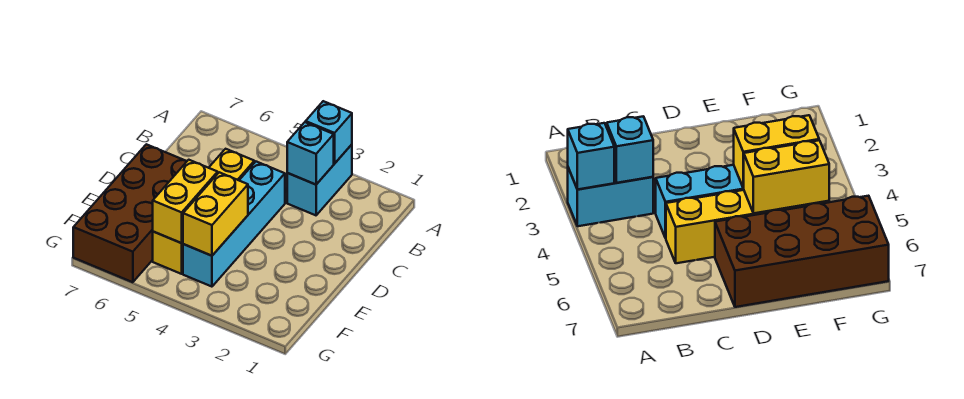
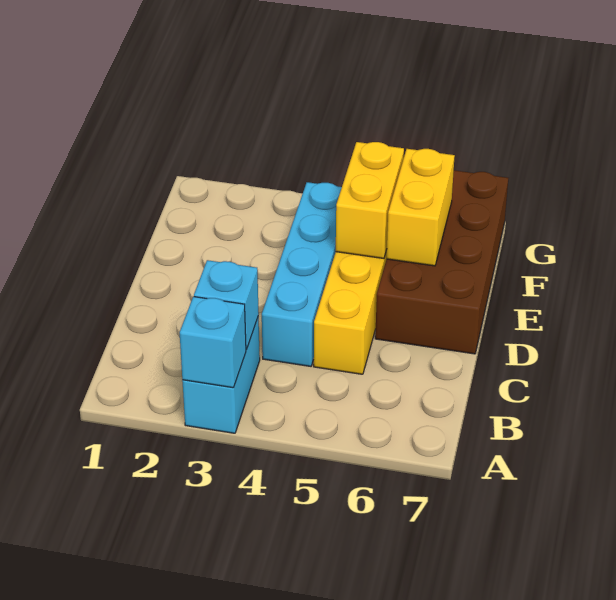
yellow brick E4:F4 level 2 -> yellow brick E6:F6 level 2

